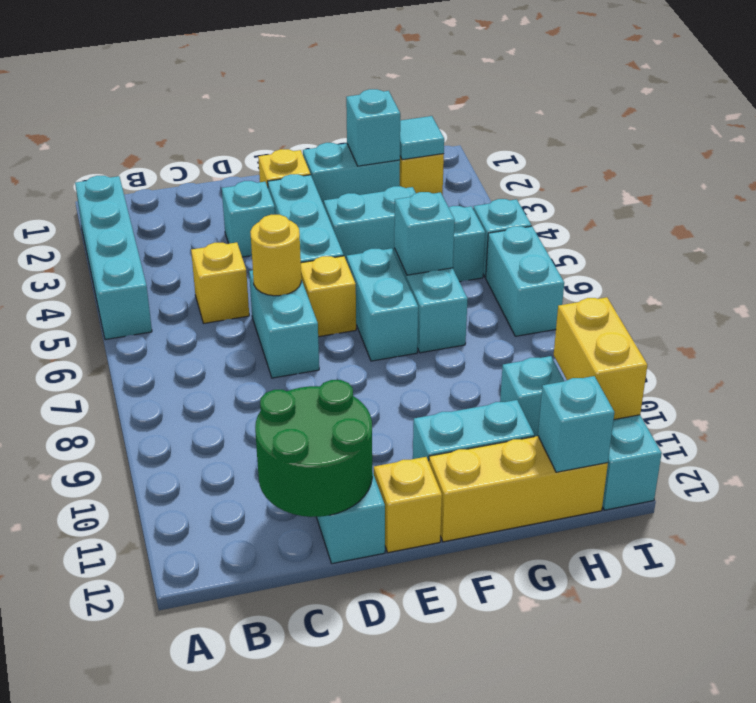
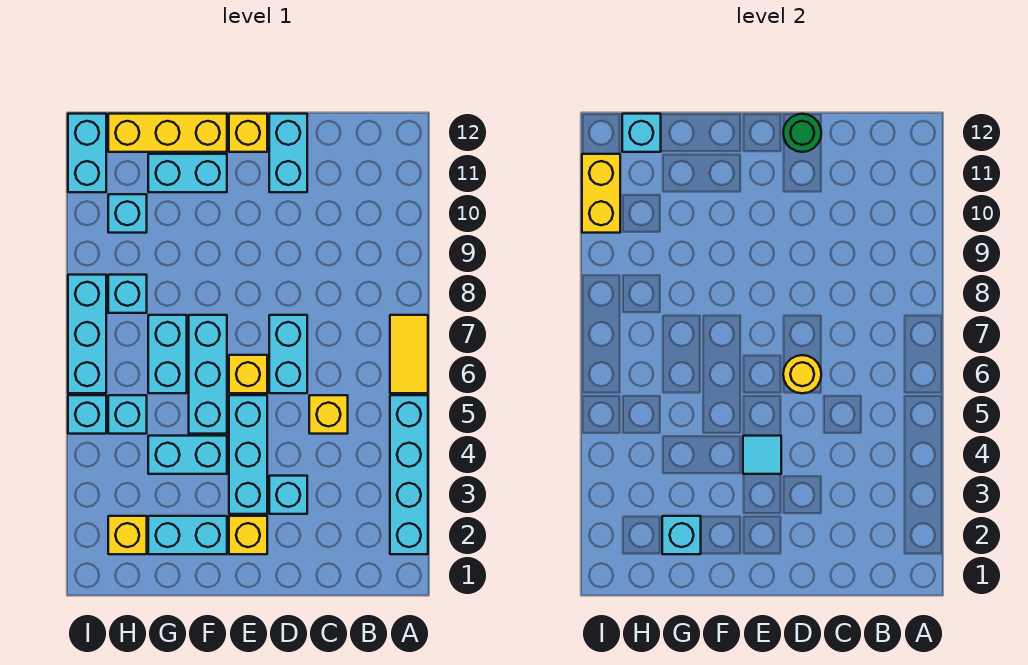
none -> yellow tile A6:A7 level 1
green round brick C11:D12 level 2 -> green round brick D12 level 2
cyan brick F6:F7 level 1 -> cyan brick F5:F7 level 1
cyan brick G6 level 2 -> cyan brick H8 level 1
cyan tile H2 level 2 -> cyan tile E4 level 2
cyan brick I6:I7 level 1 -> cyan brick I6:I8 level 1

